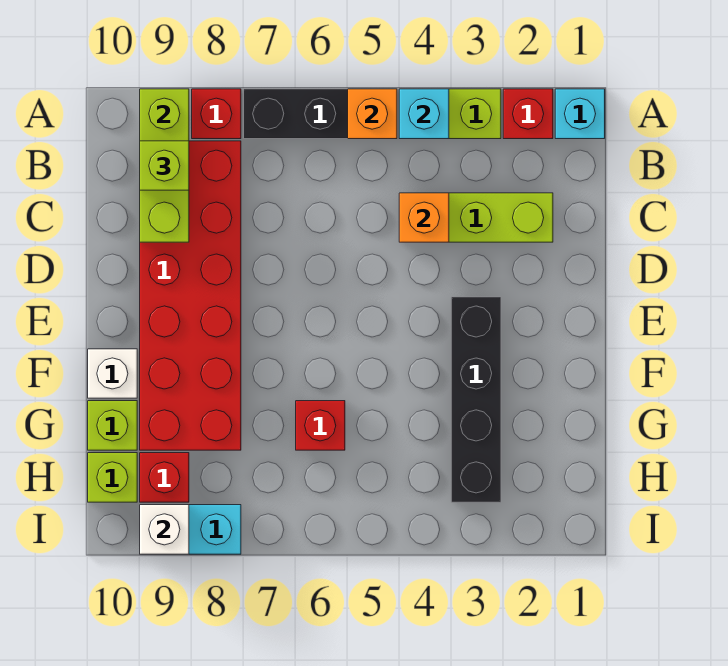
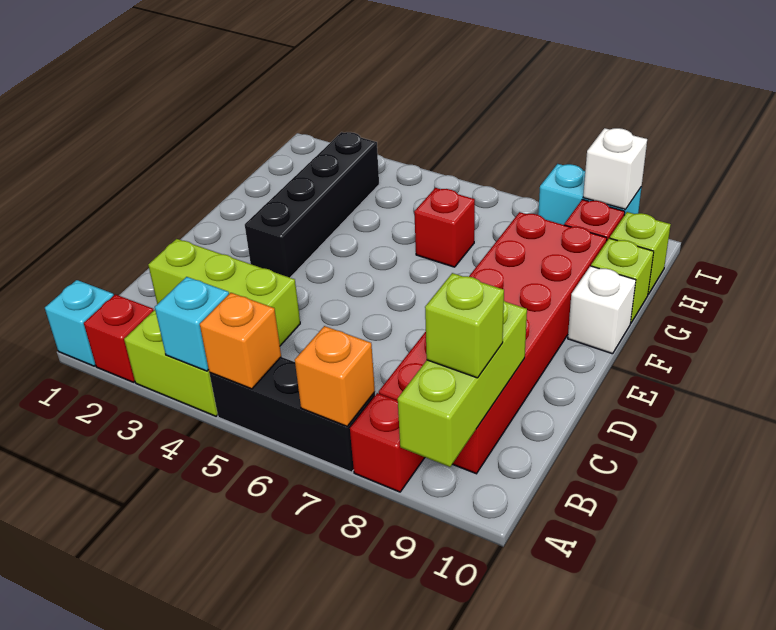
orange brick C4 level 2 -> orange brick A7 level 2

